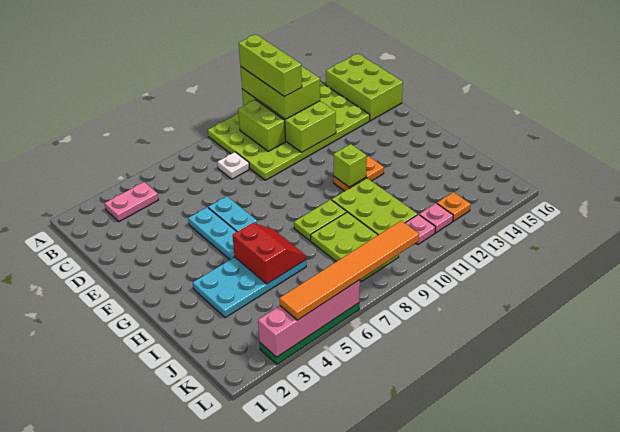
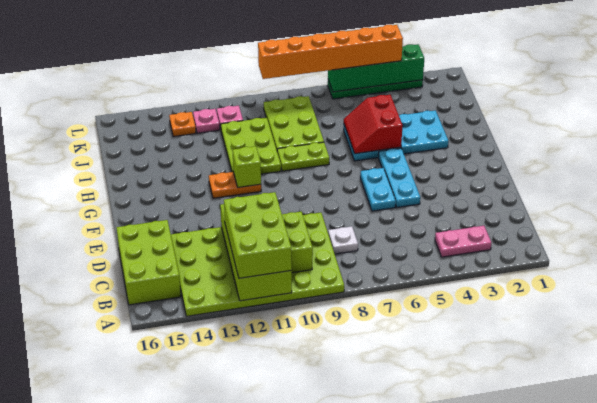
lime brick A11:C11 level 4 -> none
pink brick L3:L6 level 2 -> green brick L3:L6 level 2
orange tile L4:L9 level 3 -> orange brick L4:L9 level 3

